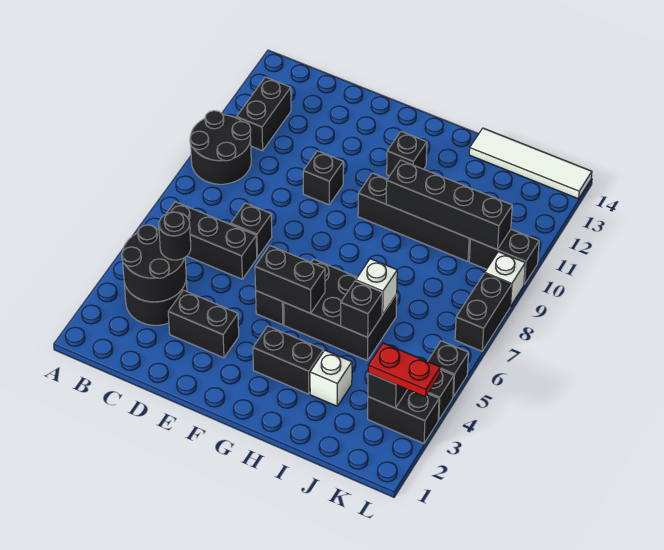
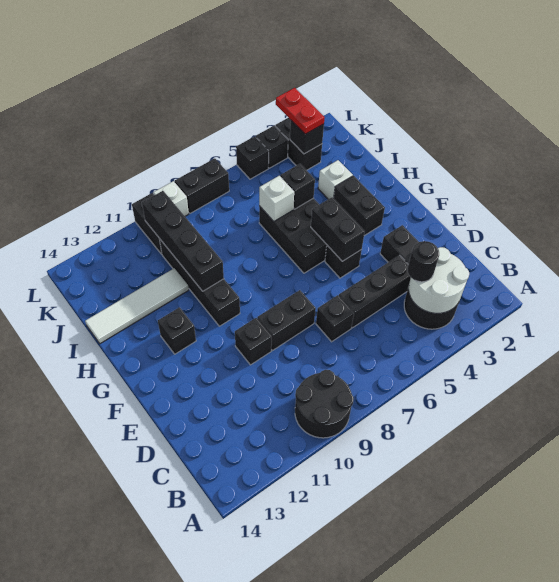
black round brick B3:C4 level 2 -> white round brick B3:C4 level 2
black brick B6:D6 level 1 -> black brick D4:D6 level 1
black brick B11:B12 level 1 -> black brick E8:E9 level 1
white tile I14:L14 level 1 -> white tile I11:I14 level 1

